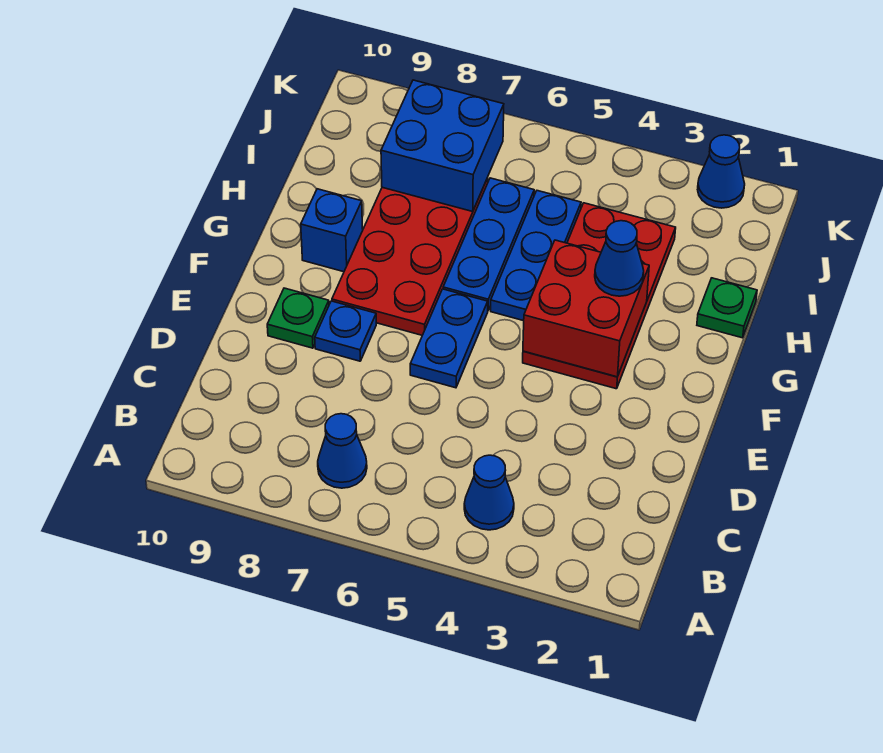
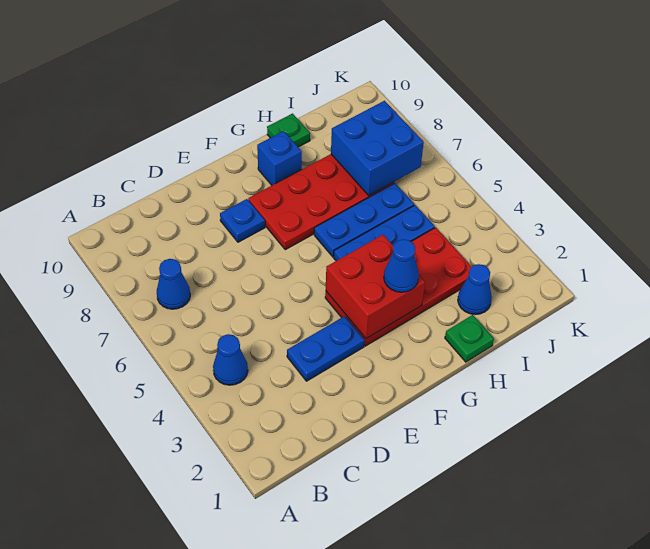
blue plate E6:F6 level 1 -> blue plate D3:E3 level 1
green plate E9 level 1 -> green plate H10 level 1
blue cone K2 level 1 -> blue cone I2 level 1

